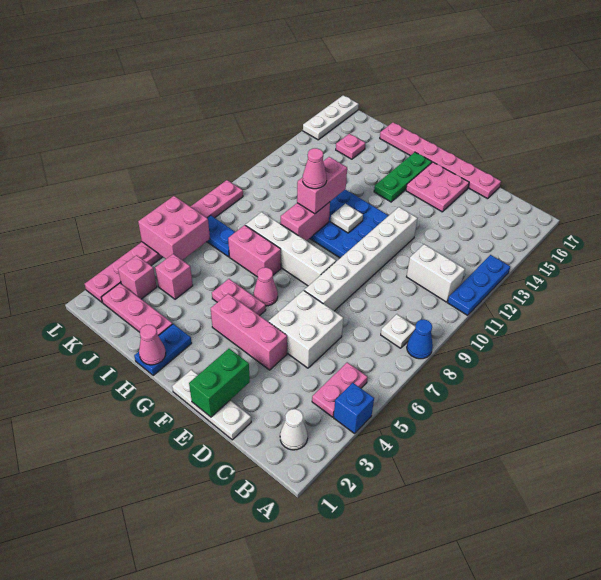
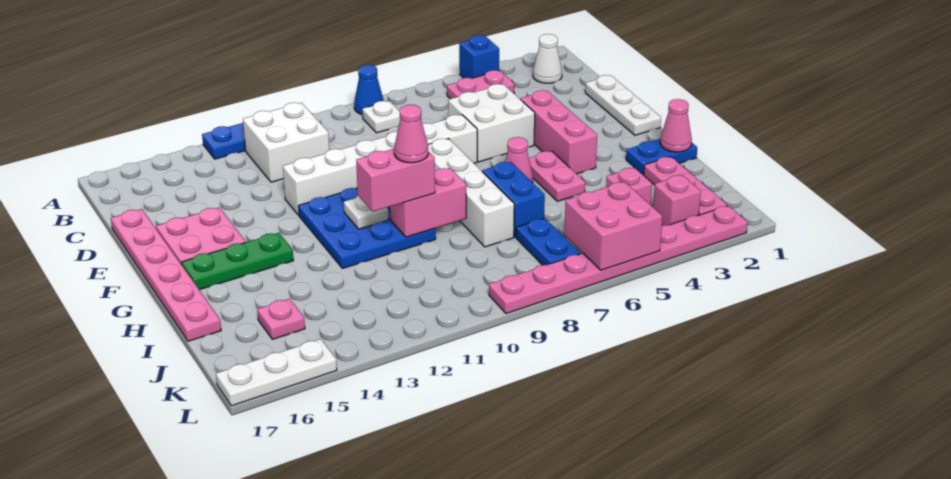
white brick B11:C11 level 1 -> white brick B11:C12 level 1
green brick E1:E2 level 2 -> none
pink brick H7:I7 level 1 -> blue brick H7:I7 level 1

